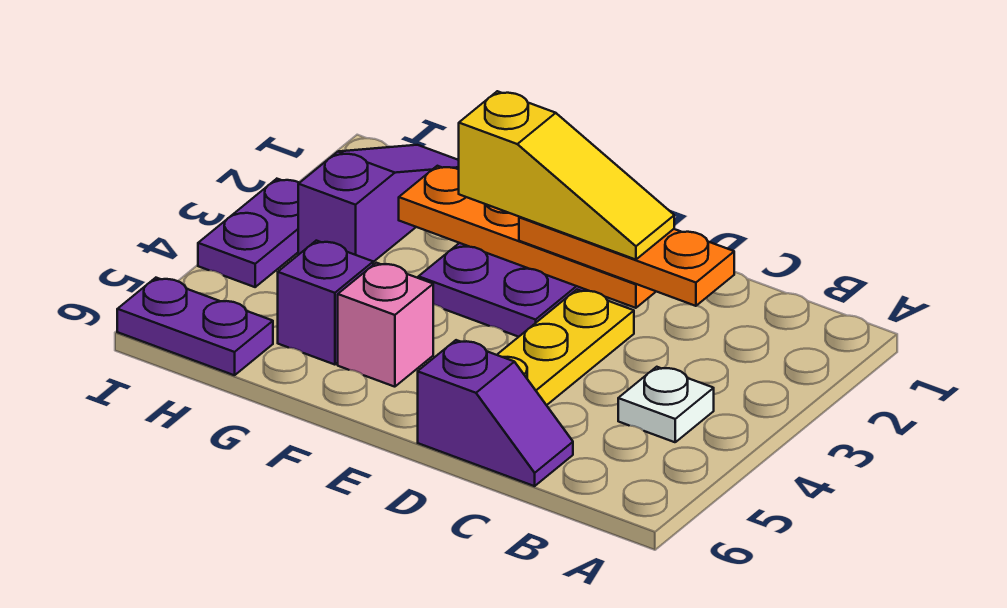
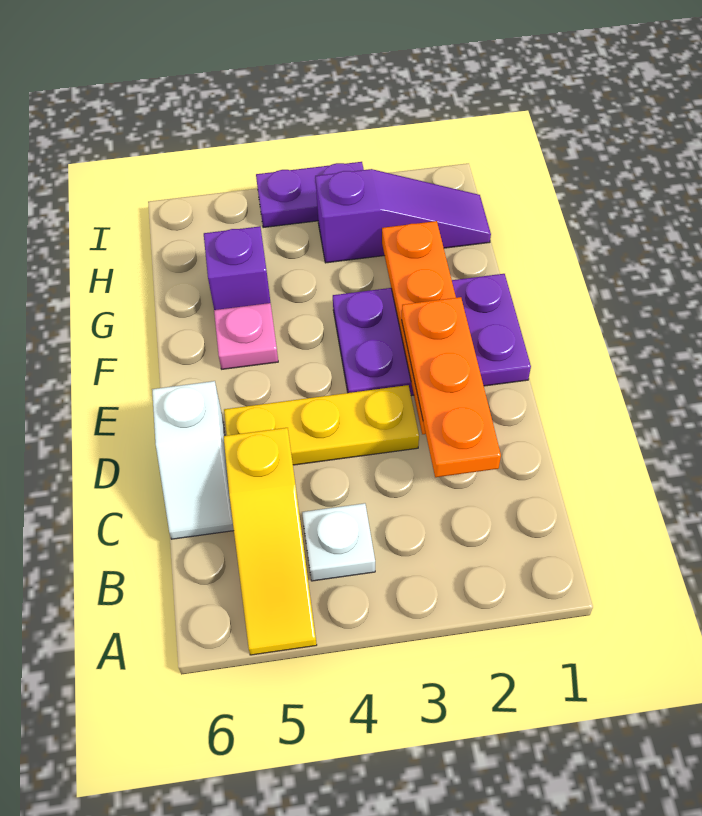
purple slope C6:D6 level 1 top D -> white slope C6:D6 level 1 top D
yellow slope D2:F2 level 4 top F -> yellow slope A5:C5 level 1 top C
pink brick F5 level 1 -> pink plate F5 level 1
purple plate H6:I6 level 1 -> none

